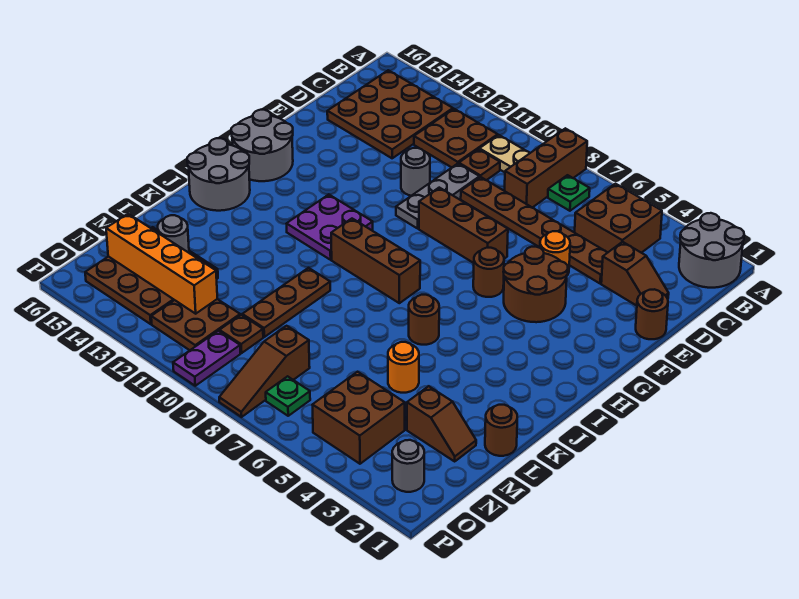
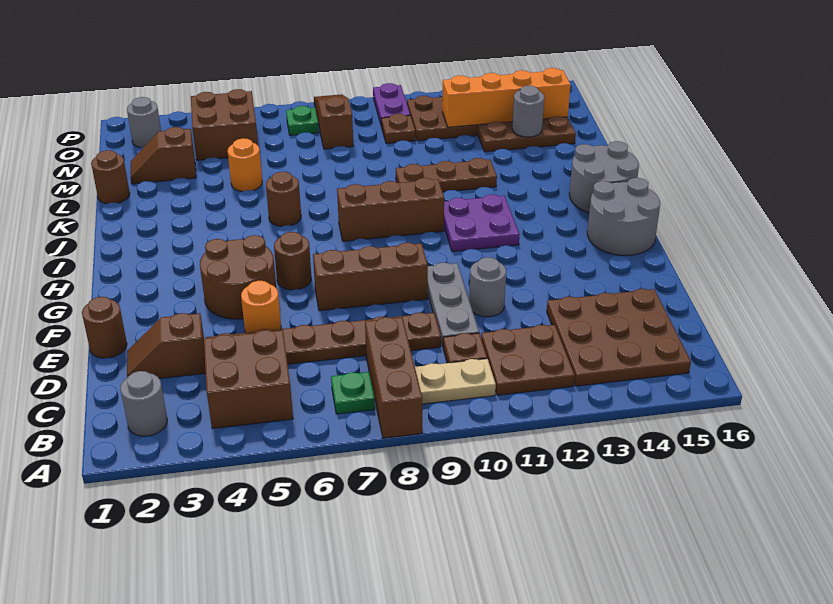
grey round brick A1:B2 level 1 -> grey round brick B2 level 1
brown plate K10:M10 level 1 -> brown plate K10:K12 level 1

